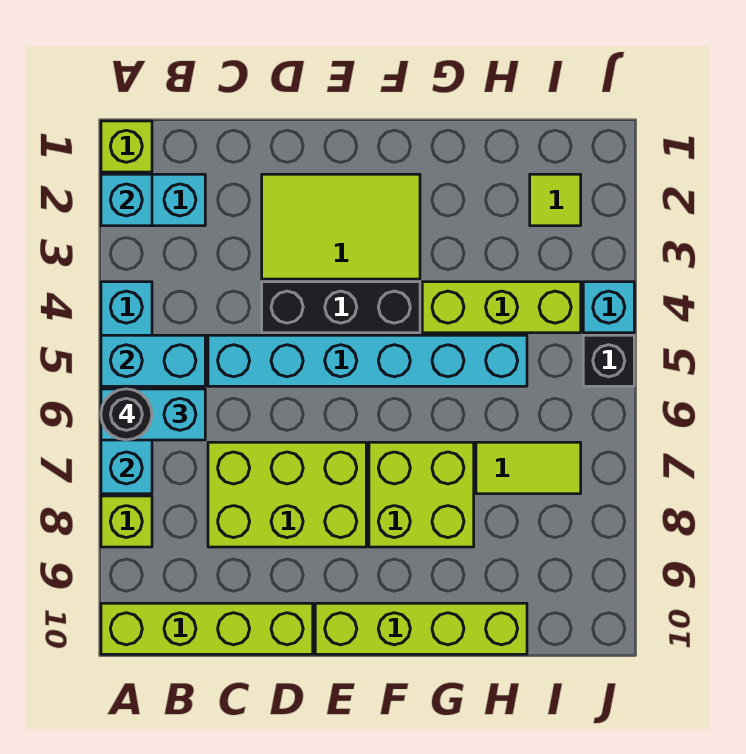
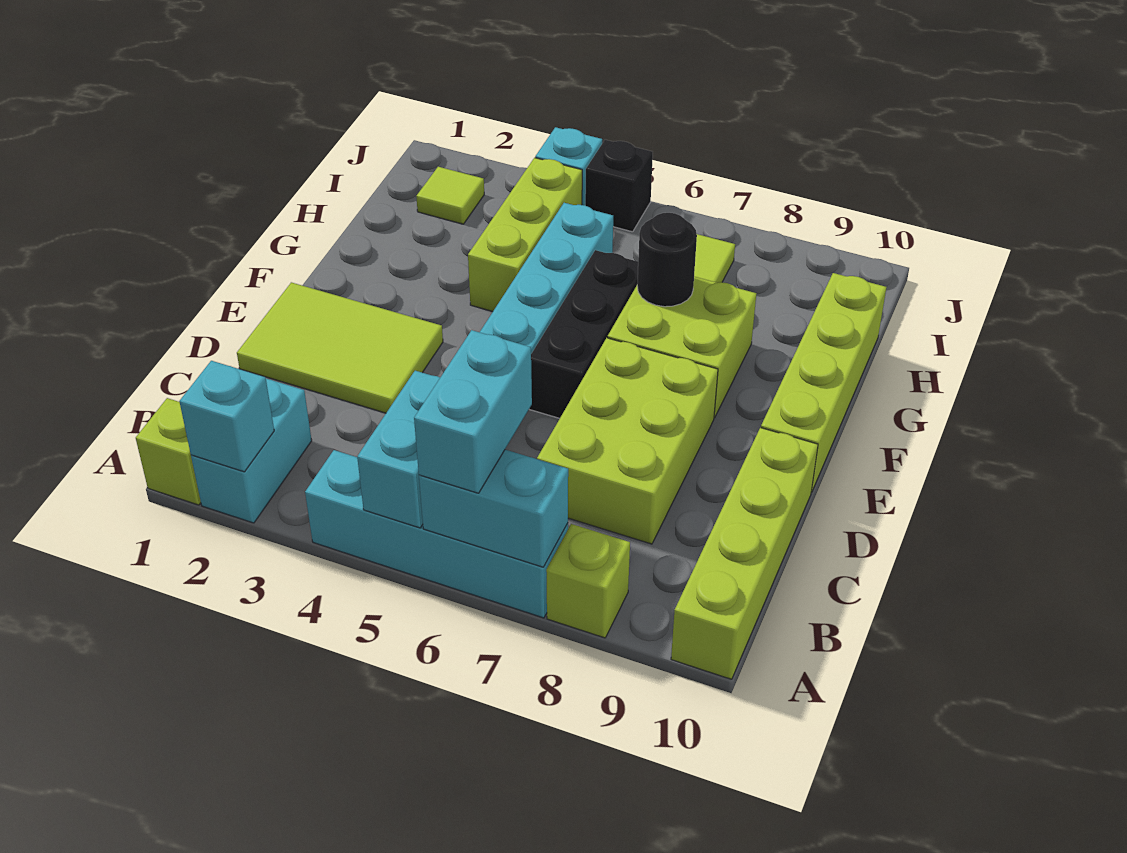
black round brick A6 level 4 -> black round brick G7 level 2
lime tile D2:F3 level 1 -> lime tile D1:E3 level 1
black brick D4:F4 level 1 -> black brick E6:G6 level 1

